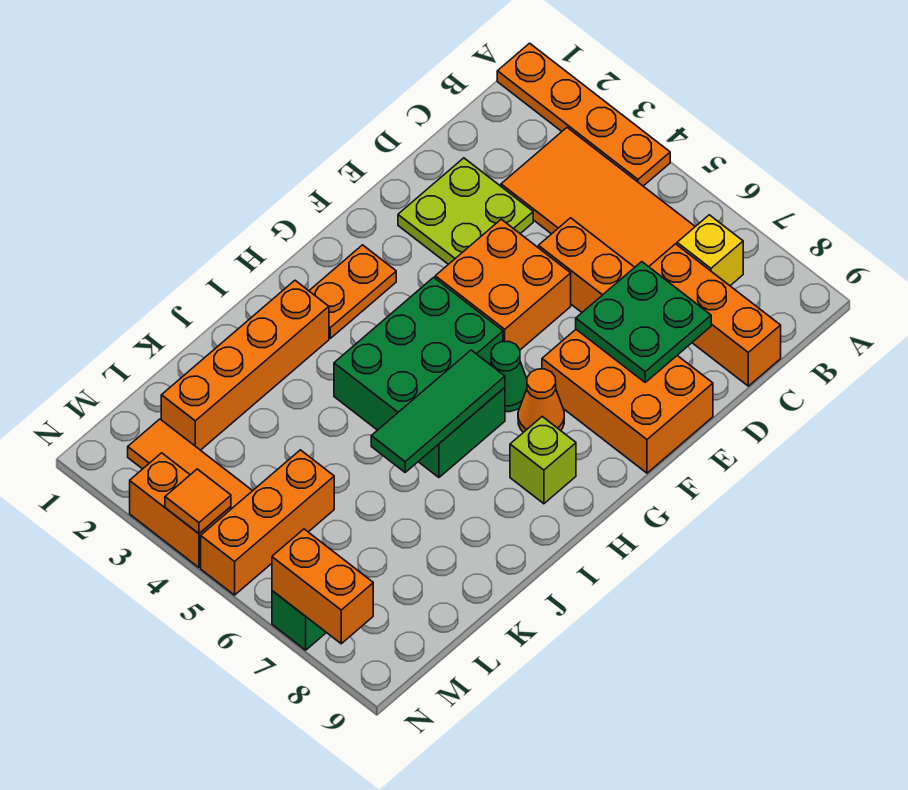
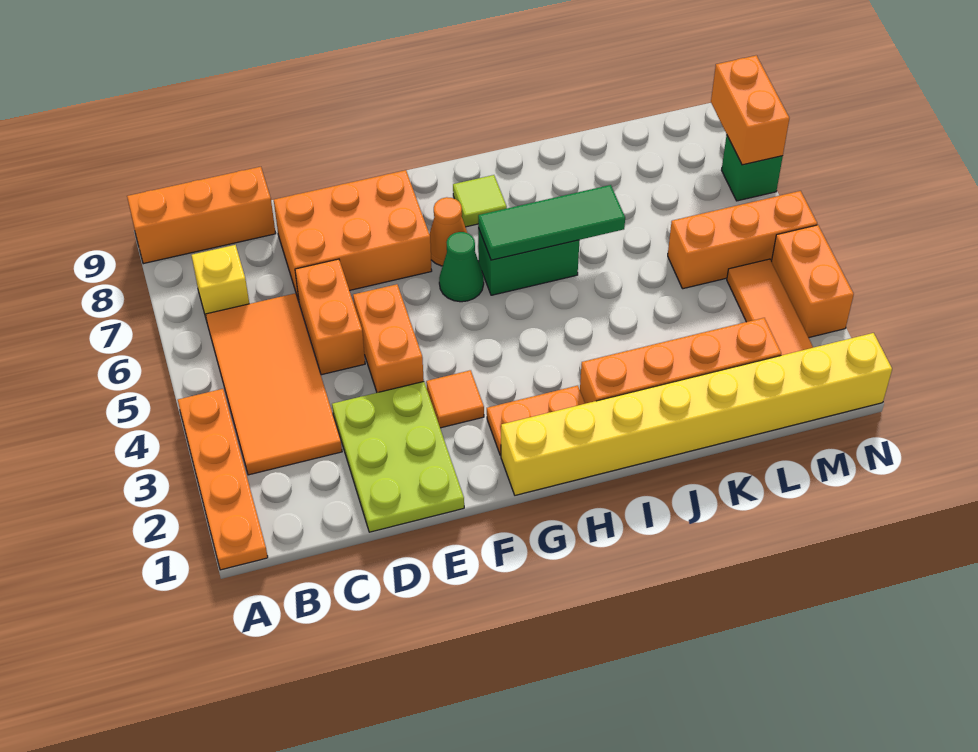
orange brick C7:C9 level 1 -> orange brick A9:C9 level 1
lime plate D2:E3 level 1 -> lime plate D1:E3 level 1
green plate D7:E8 level 2 -> none
orange brick E4:F5 level 1 -> orange brick E4:E5 level 1
orange brick E7:F9 level 1 -> orange brick D7:F8 level 1
none -> yellow brick G1:N1 level 1
green brick G4:I5 level 1 -> none
lime brick H8 level 1 -> lime tile H8 level 1
orange tile N4 level 2 -> orange tile F3 level 1

